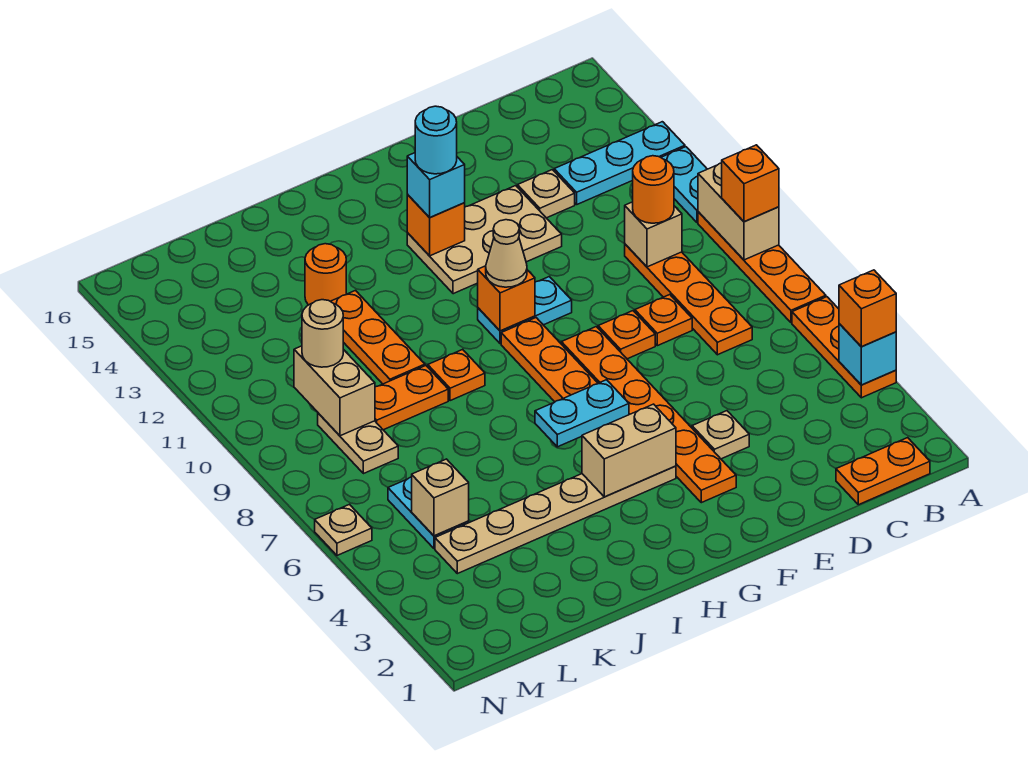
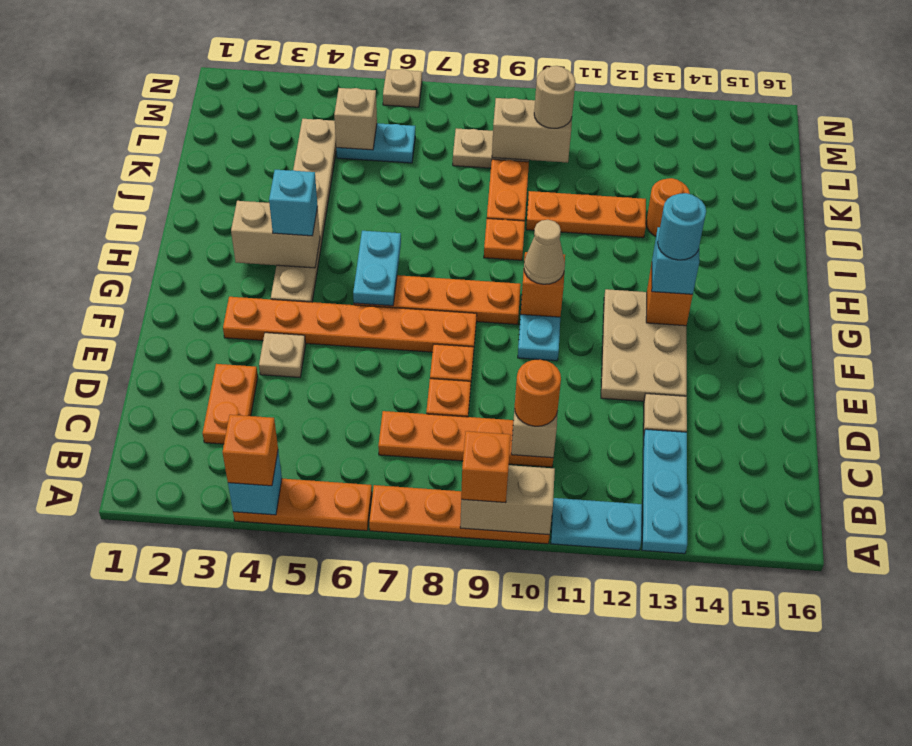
orange plate B1:C1 level 1 -> orange plate C3:D3 level 1
tan brick G4:H4 level 2 -> tan brick H3:H4 level 2
none -> cyan brick H4 level 3

